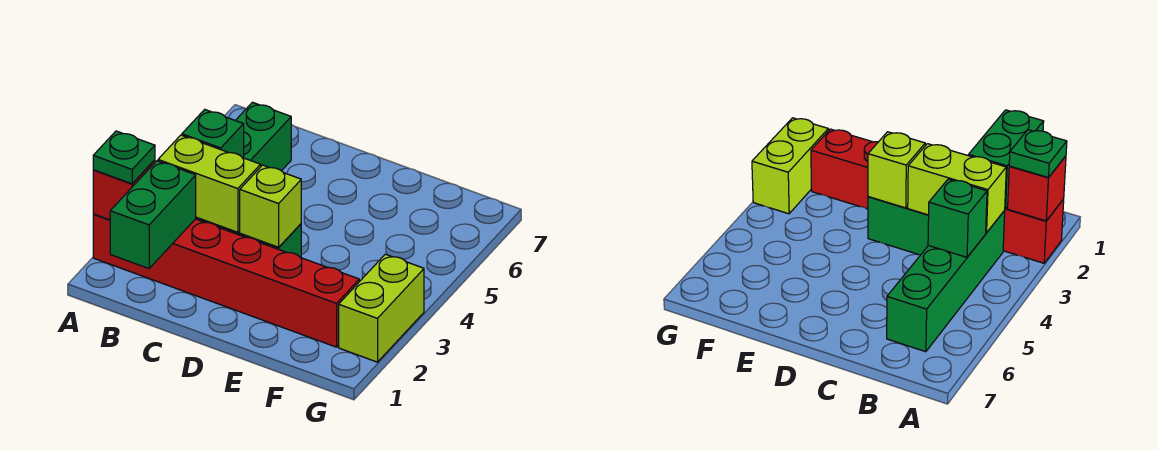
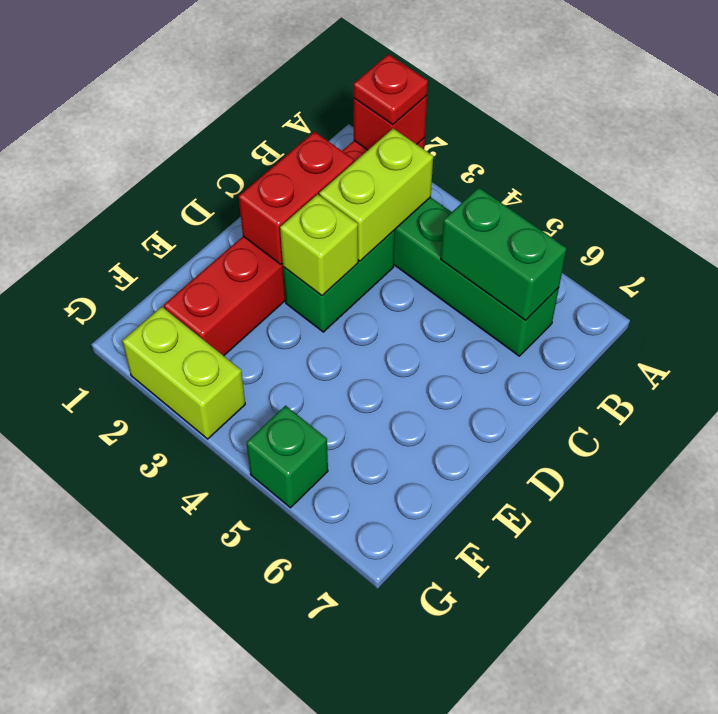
green plate A2 level 3 -> red plate A2 level 3
green brick B1:B2 level 2 -> green brick B5:B6 level 2
green brick B4 level 2 -> green brick G5 level 1
none -> red brick C2:D2 level 2

